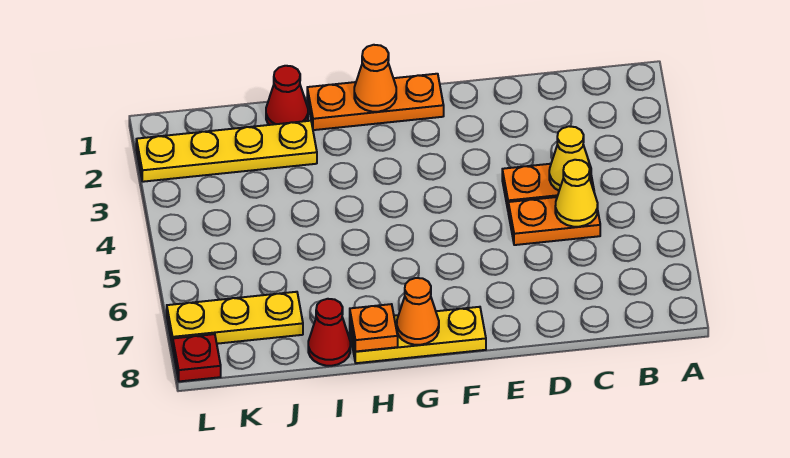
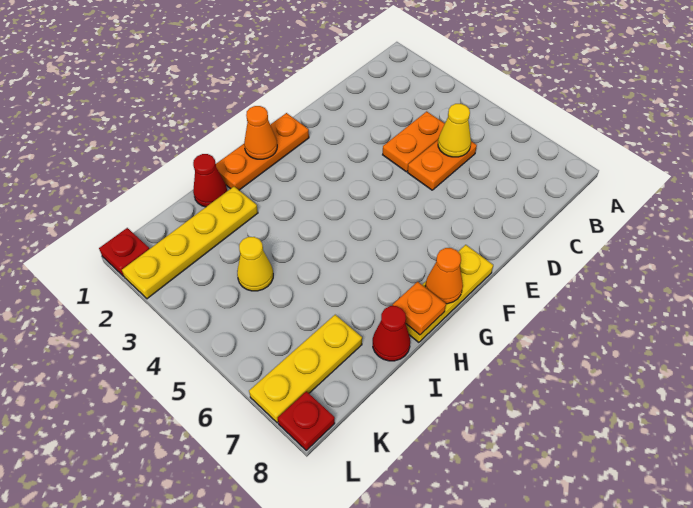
yellow cone C4 level 2 -> yellow cone J4 level 1
none -> red plate L1 level 1

